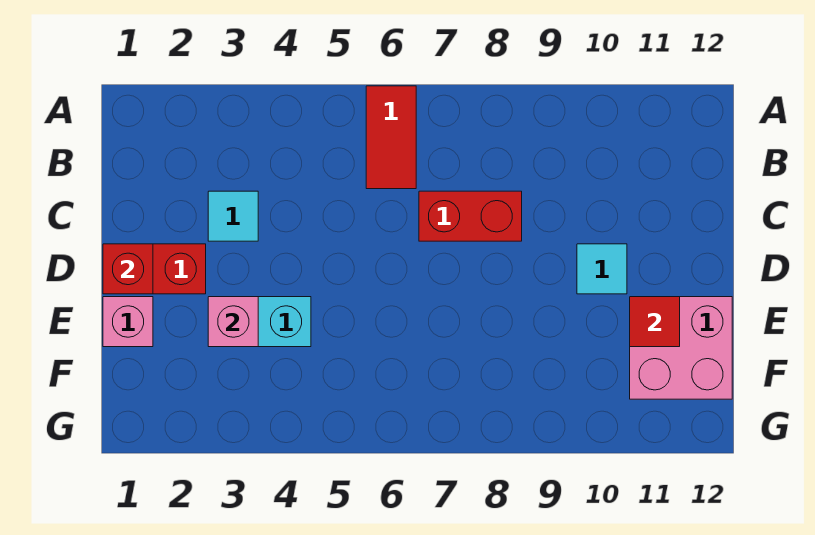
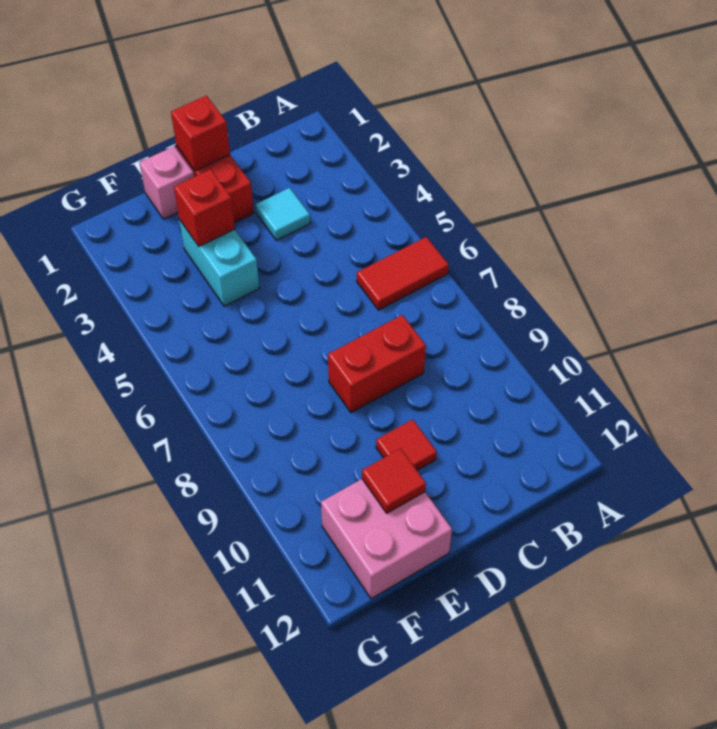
red brick C7:C8 level 1 -> red brick C8:D8 level 1
cyan tile D10 level 1 -> red tile D10 level 1
pink brick E3 level 2 -> red brick E3 level 2

